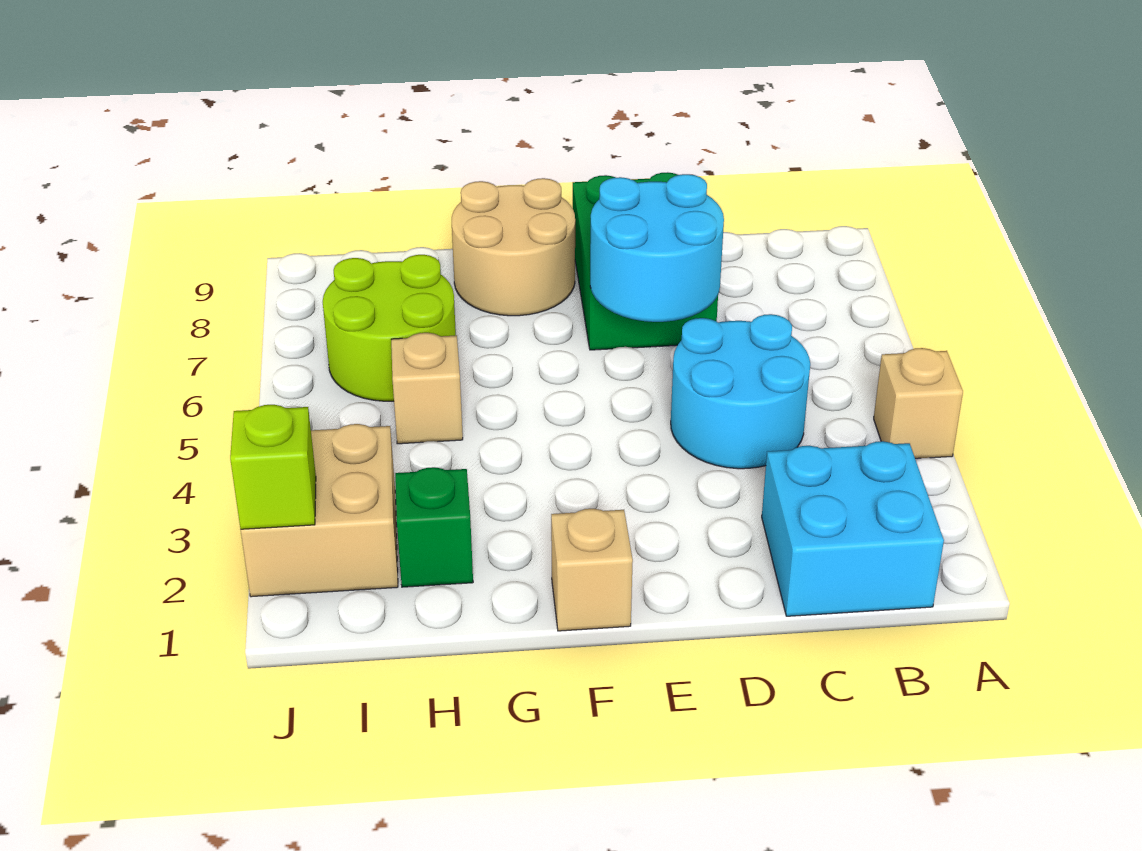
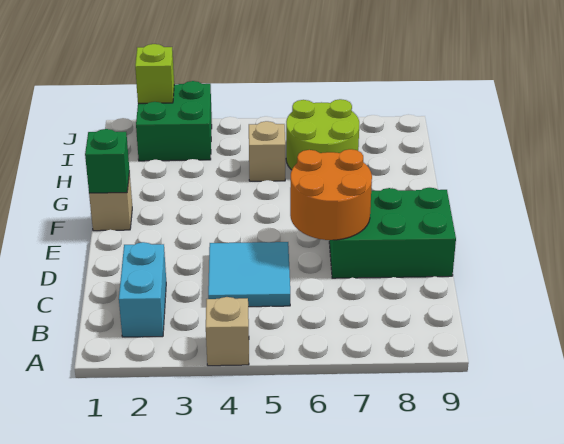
cyan brick B1:C2 level 1 -> cyan brick B2:C2 level 1
cyan round brick C4:D5 level 1 -> cyan tile C4:D5 level 1
cyan round brick D6:E7 level 2 -> orange round brick D6:E7 level 2
tan round brick F8:G9 level 1 -> none
green brick H2 level 1 -> green brick F1 level 2
tan brick I2:J3 level 1 -> green brick I2:J3 level 1

